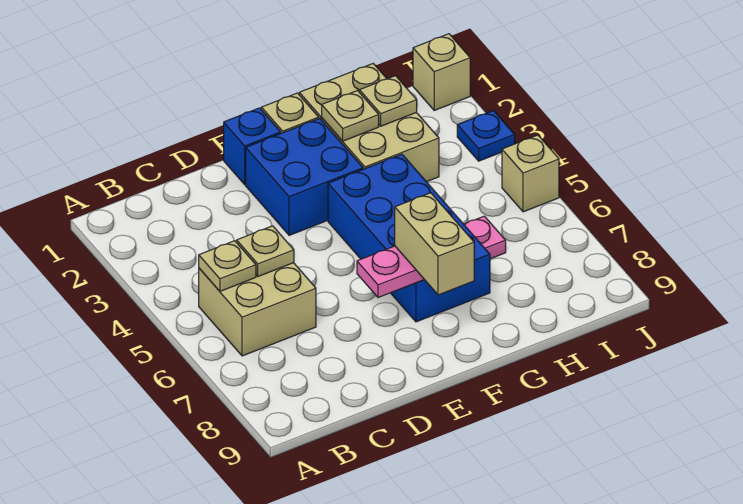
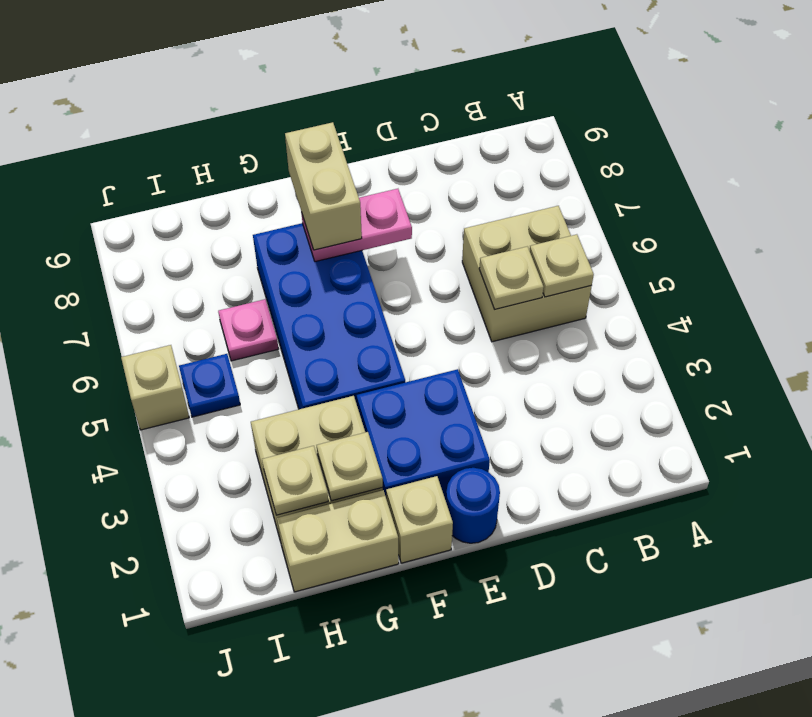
blue brick E1 level 1 -> blue round brick E1 level 1
tan brick J1 level 1 -> none
blue plate J3 level 1 -> blue plate I5 level 1

